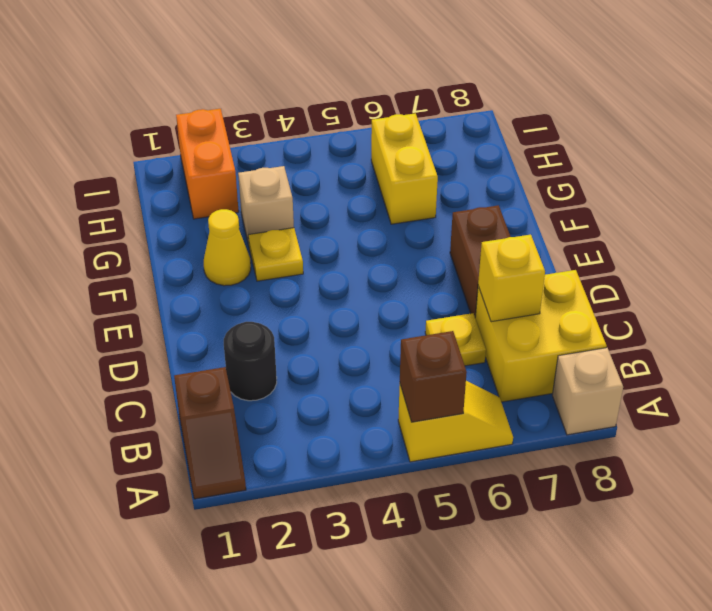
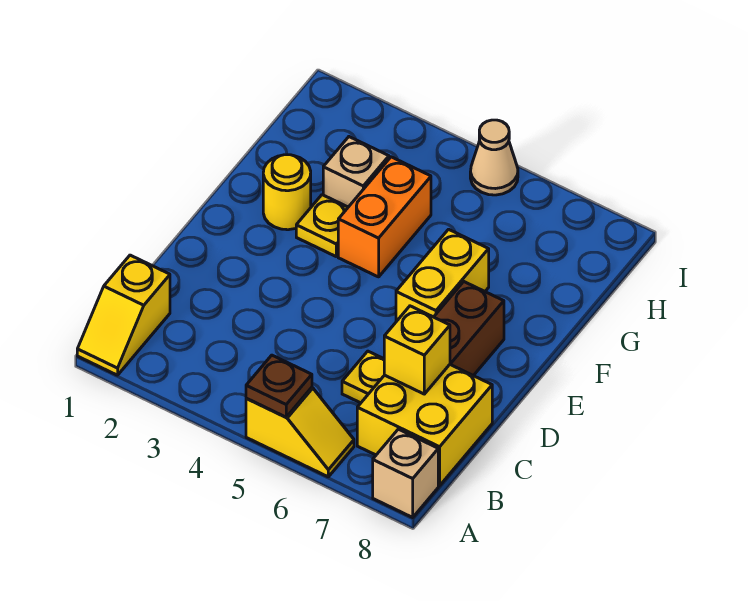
brown slope A1:B1 level 1 top B -> yellow slope A1:B1 level 1 top B
brown brick A5 level 2 -> brown plate A5 level 2
black round brick C2 level 1 -> none
yellow cone F2 level 1 -> yellow round brick F2 level 1
yellow brick G6:H6 level 1 -> yellow brick E6:F6 level 1
orange brick H2:I2 level 1 -> orange brick F4:G4 level 1
none -> tan cone I5 level 1

